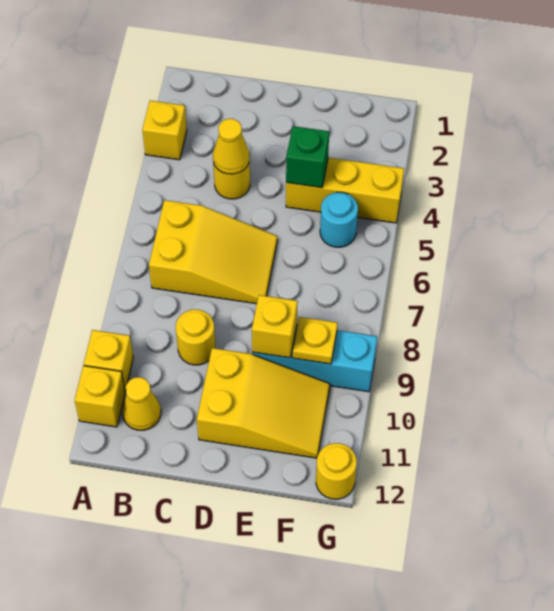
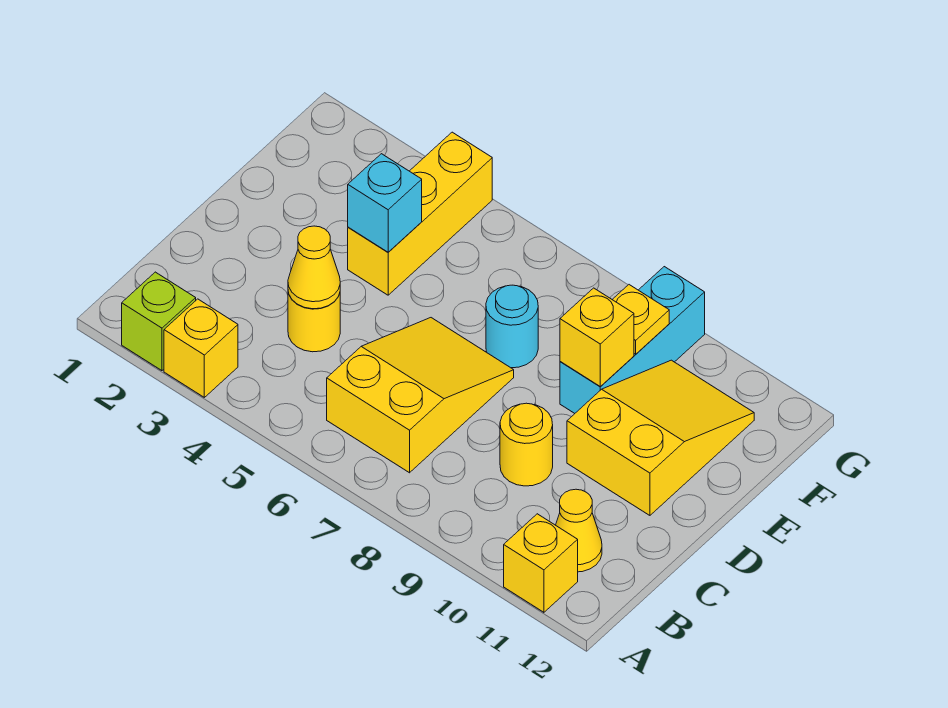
none -> lime brick A2 level 1
yellow brick A10 level 1 -> none
green brick E4 level 2 -> cyan brick E4 level 2
cyan round brick F5 level 1 -> cyan round brick E7 level 1
yellow round brick G12 level 1 -> none

